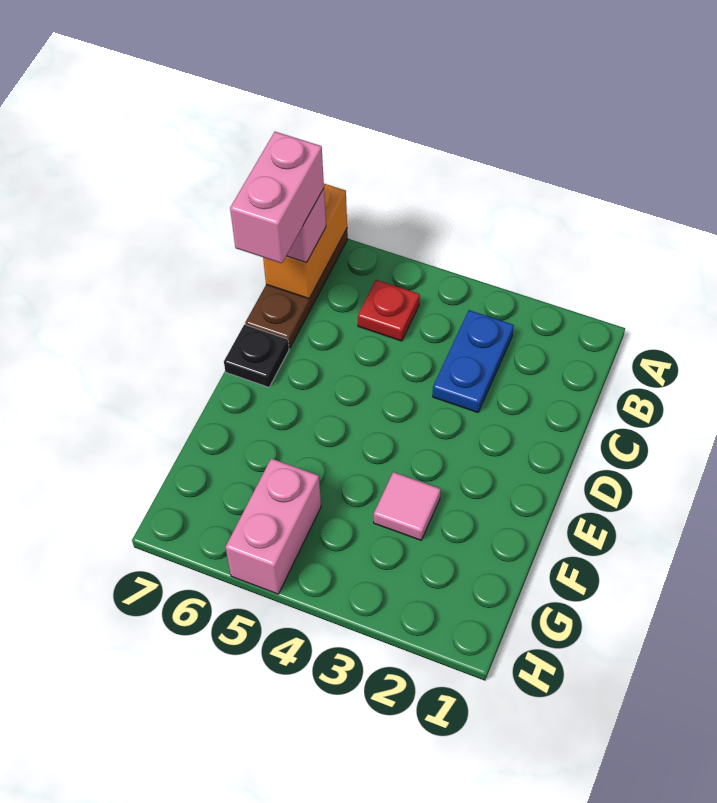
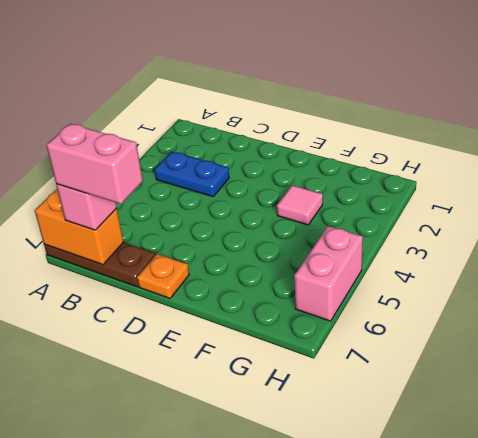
red plate B5 level 1 -> none
black plate D7 level 1 -> orange plate D7 level 1
pink brick G5:H5 level 1 -> pink brick H5:H6 level 1

